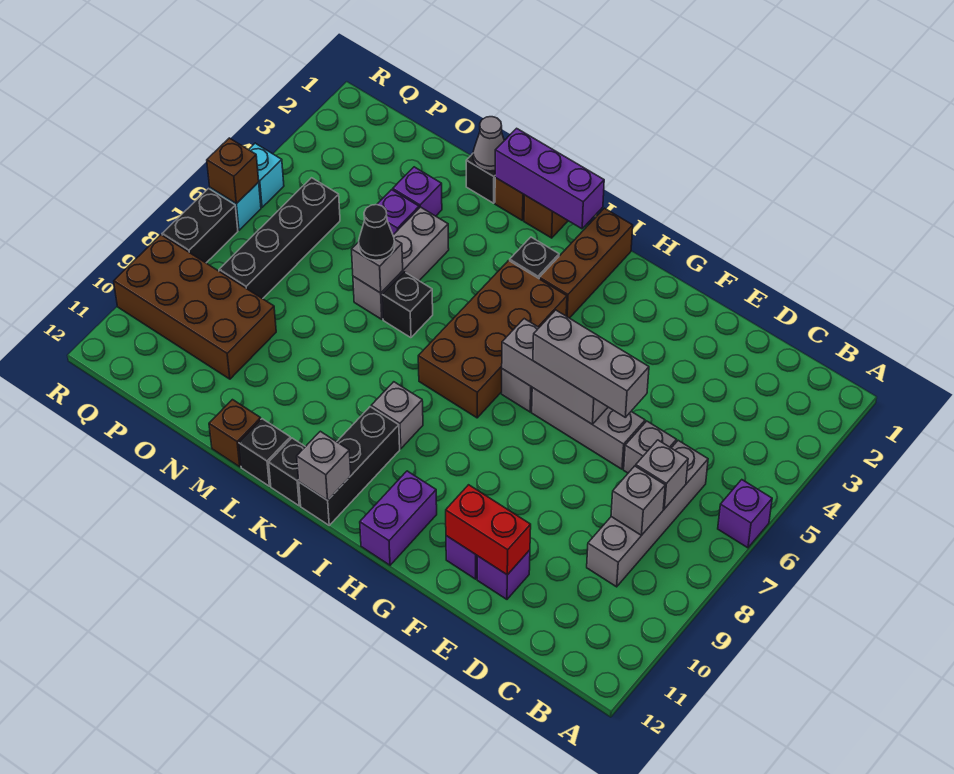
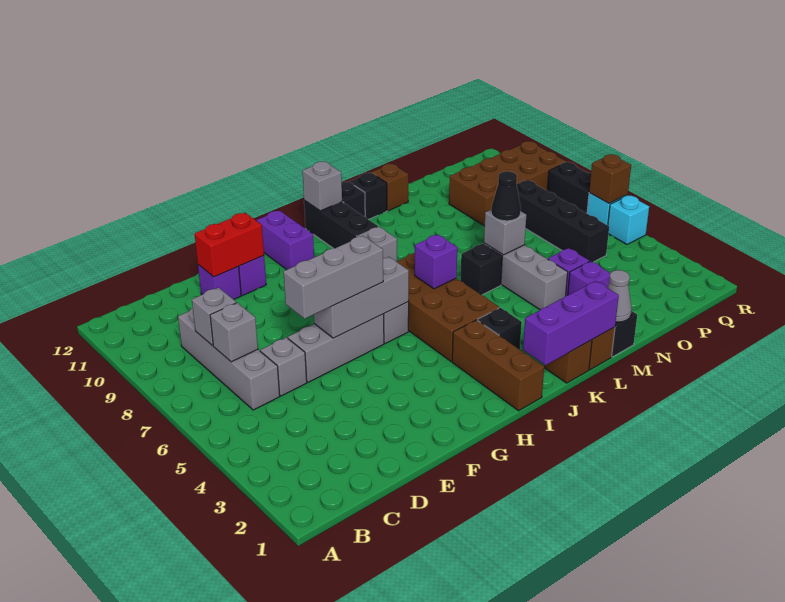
purple brick A6 level 1 -> purple brick J6 level 2

